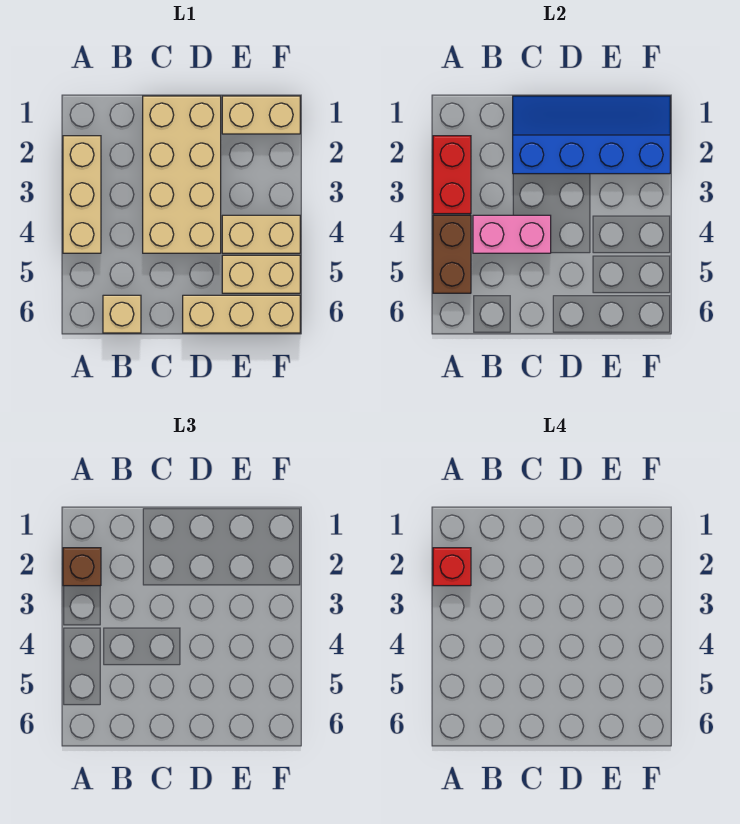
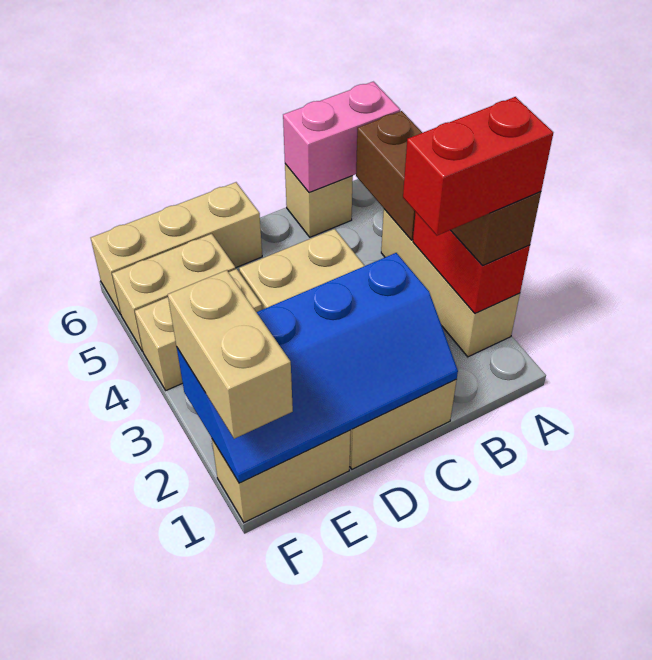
red brick A2 level 4 -> red brick A2:B2 level 4
pink brick B4:C4 level 2 -> pink brick A6:B6 level 2
none -> tan brick F1:F2 level 3

